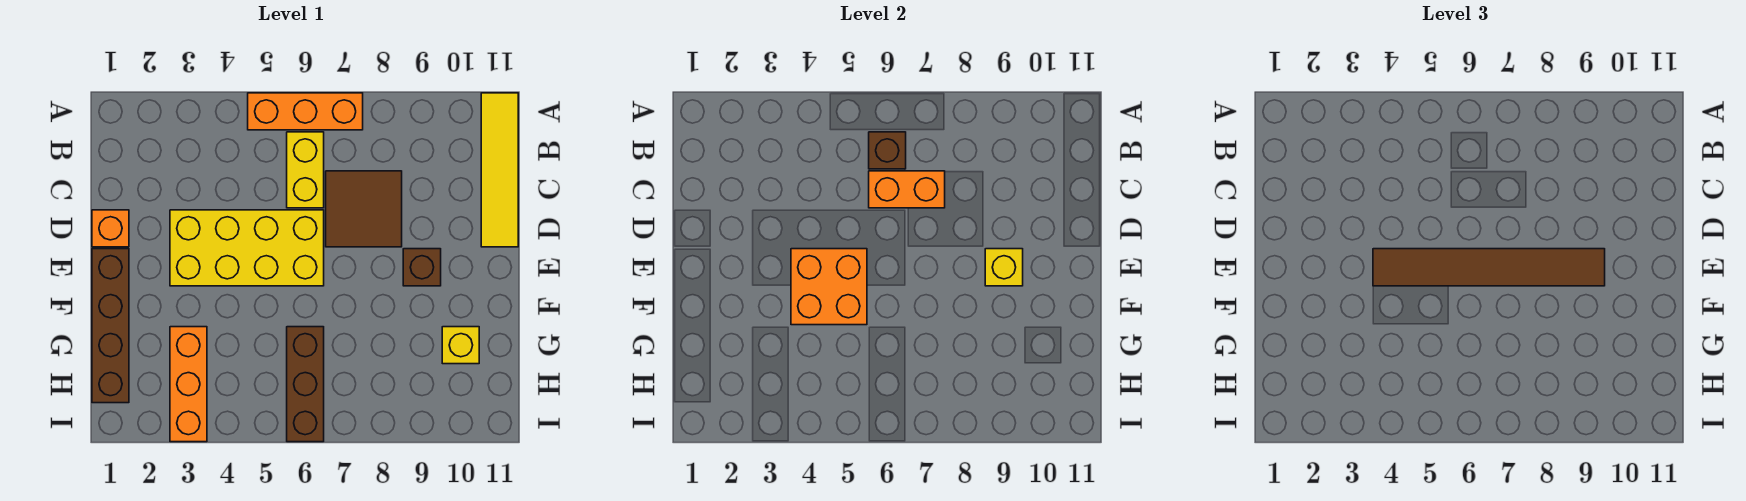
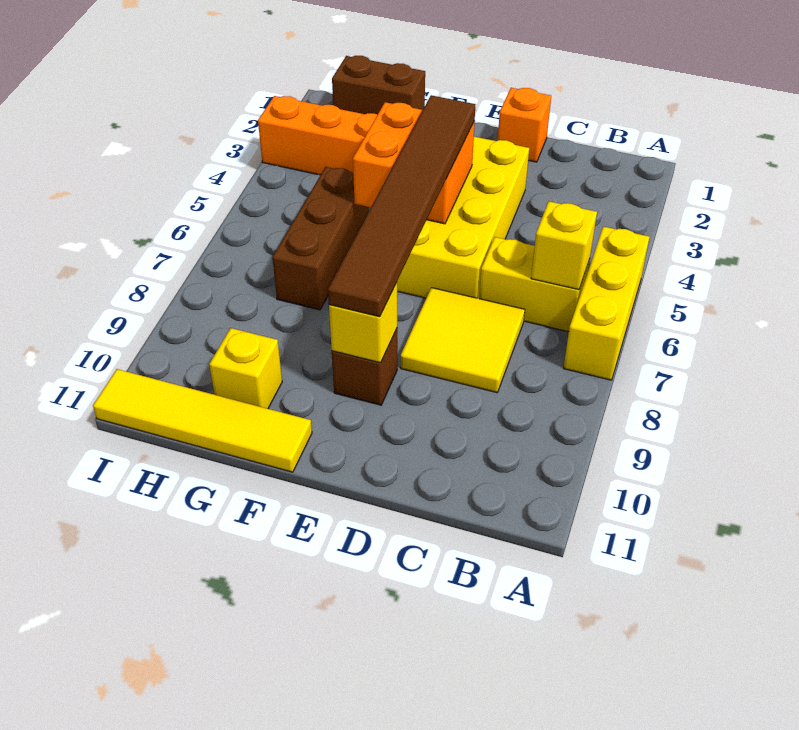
orange brick A5:A7 level 1 -> yellow brick A5:A7 level 1
yellow tile A11:D11 level 1 -> yellow tile F11:I11 level 1
brown brick B6 level 2 -> yellow brick B6 level 2
orange brick C6:C7 level 2 -> none
brown tile C7:D8 level 1 -> yellow tile C7:D8 level 1
brown brick E1:H1 level 1 -> brown brick G1:H1 level 1
brown brick G6:I6 level 1 -> brown brick G5:G7 level 1

